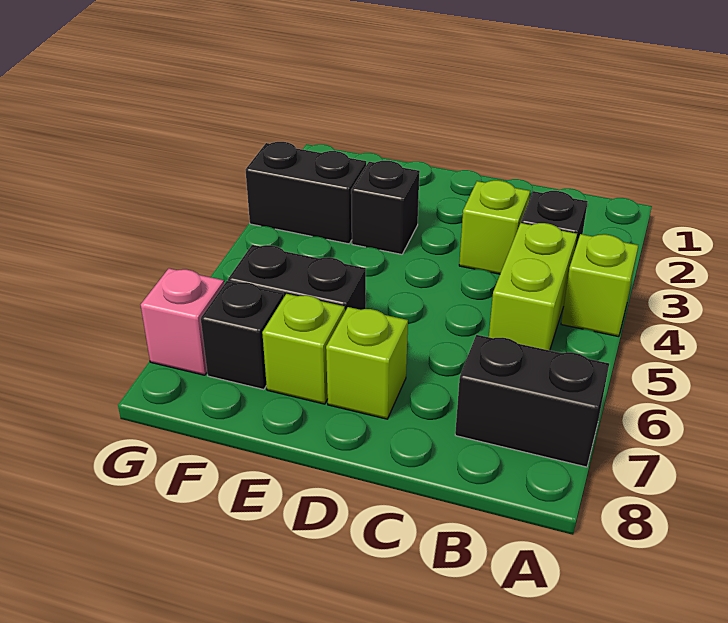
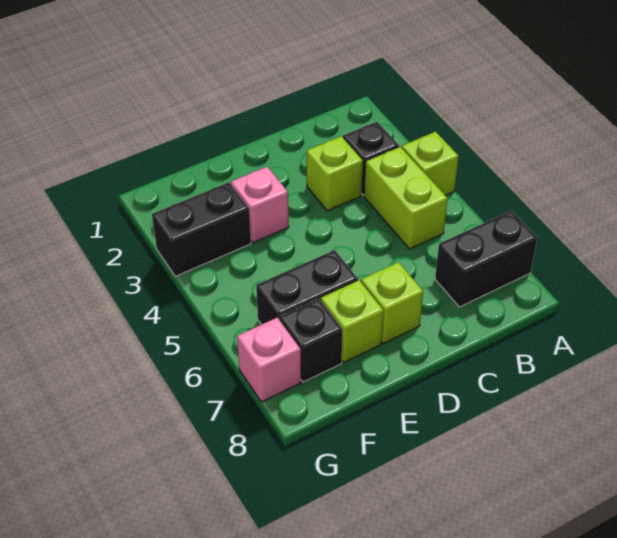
black brick E3 level 1 -> pink brick E3 level 1

